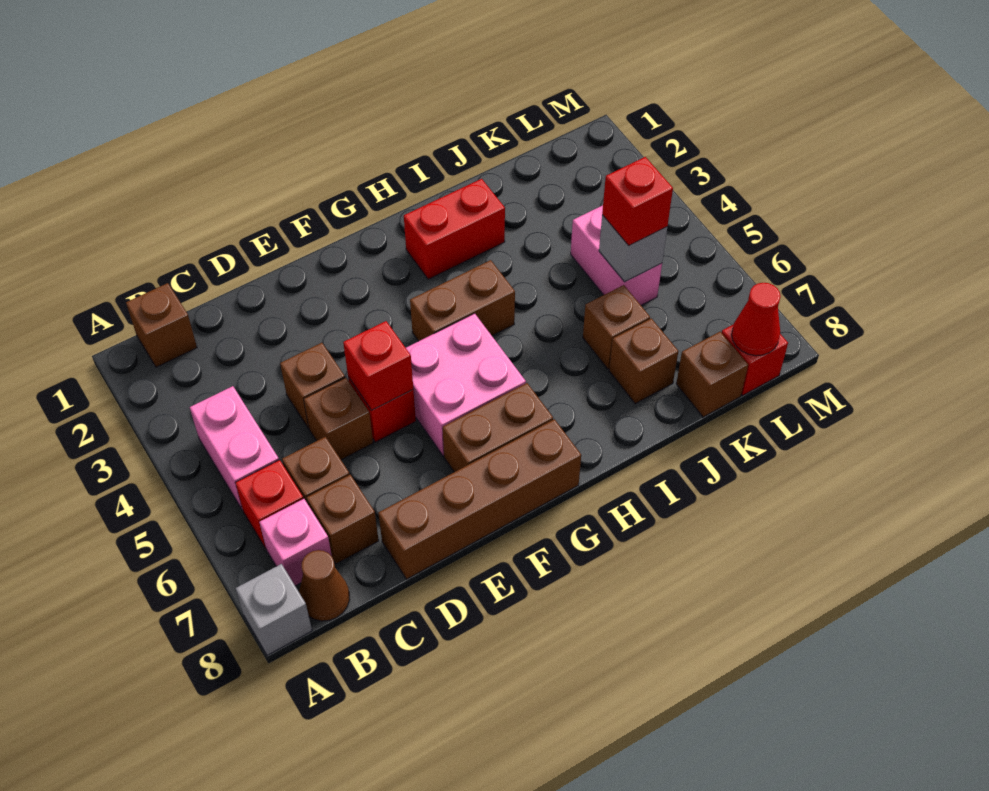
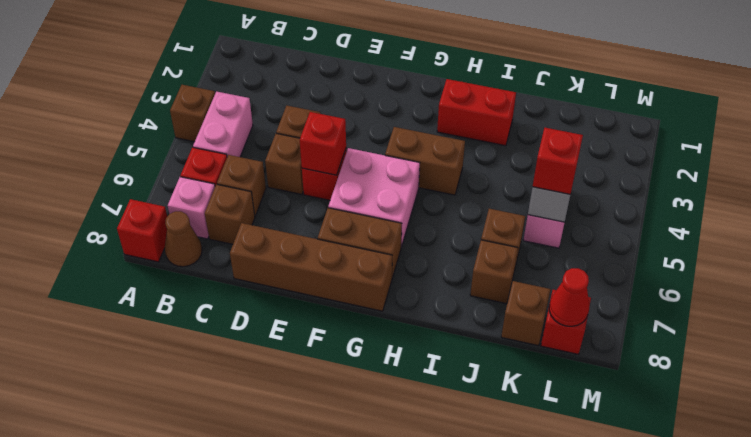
grey brick A8 level 1 -> red brick A8 level 1
brown brick B1 level 1 -> brown brick A4 level 1

